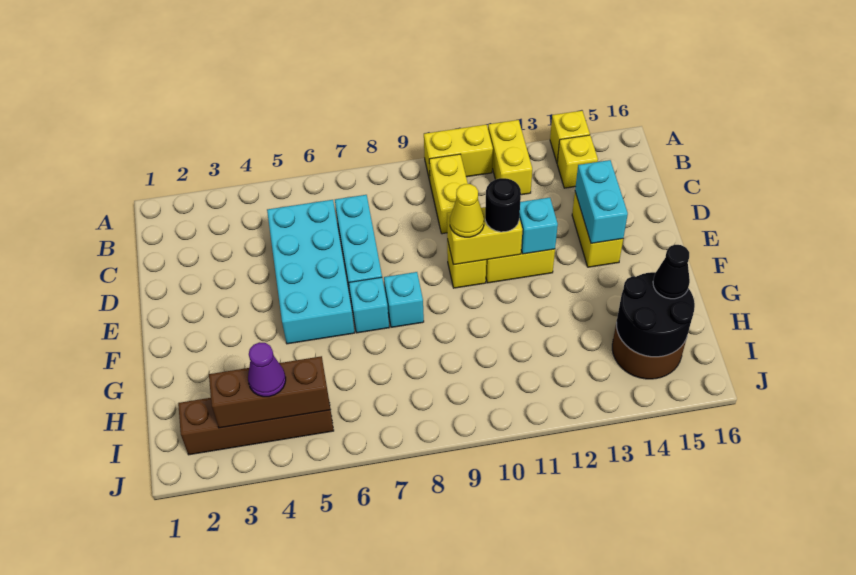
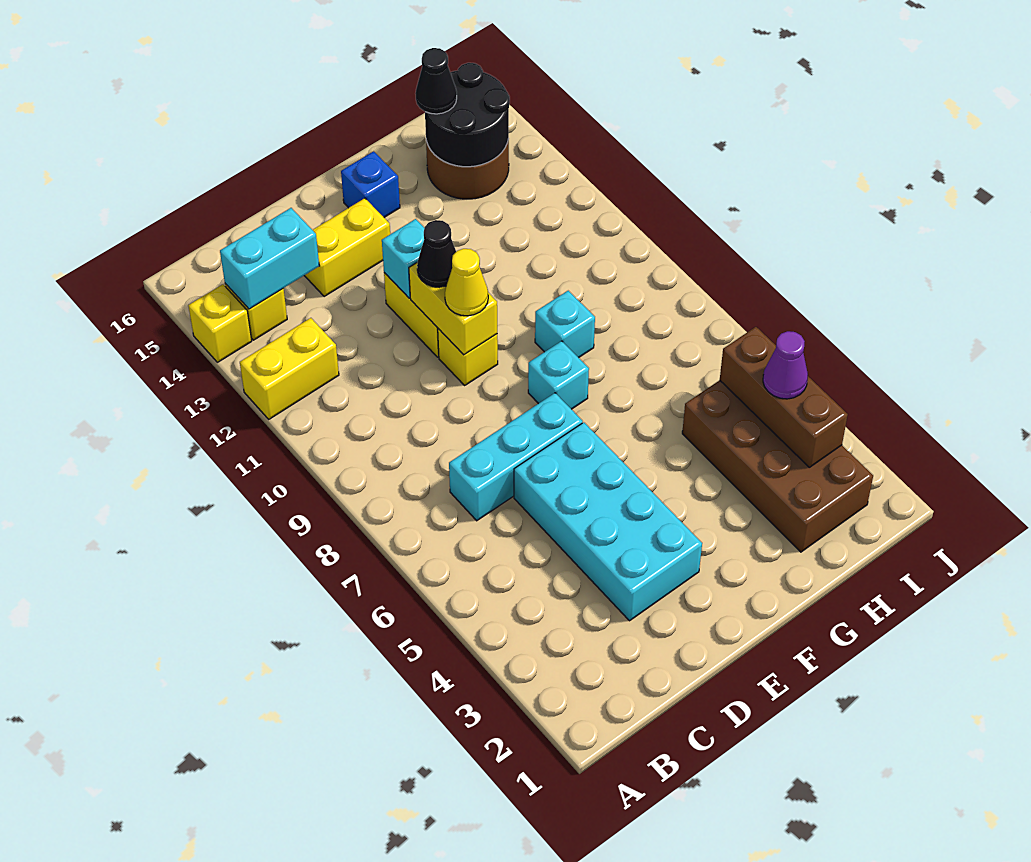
yellow brick A10:A11 level 1 -> none
yellow brick B10:C10 level 1 -> none
cyan brick C5:F6 level 1 -> cyan brick D3:E6 level 1
cyan brick D14:E14 level 2 -> cyan brick B14:C14 level 2
black round brick E11 level 3 -> black cone E11 level 3
cyan brick F7 level 1 -> cyan brick G9 level 1
none -> blue brick F15 level 1
brown brick I2:I5 level 1 -> brown brick H2:I5 level 1

